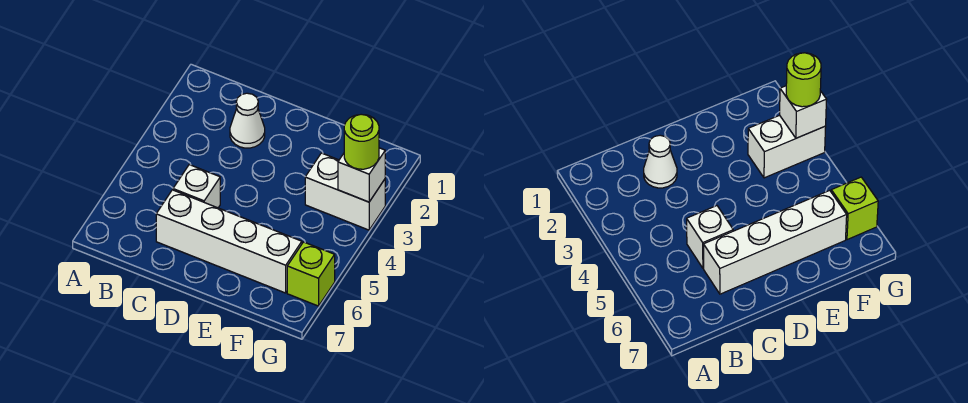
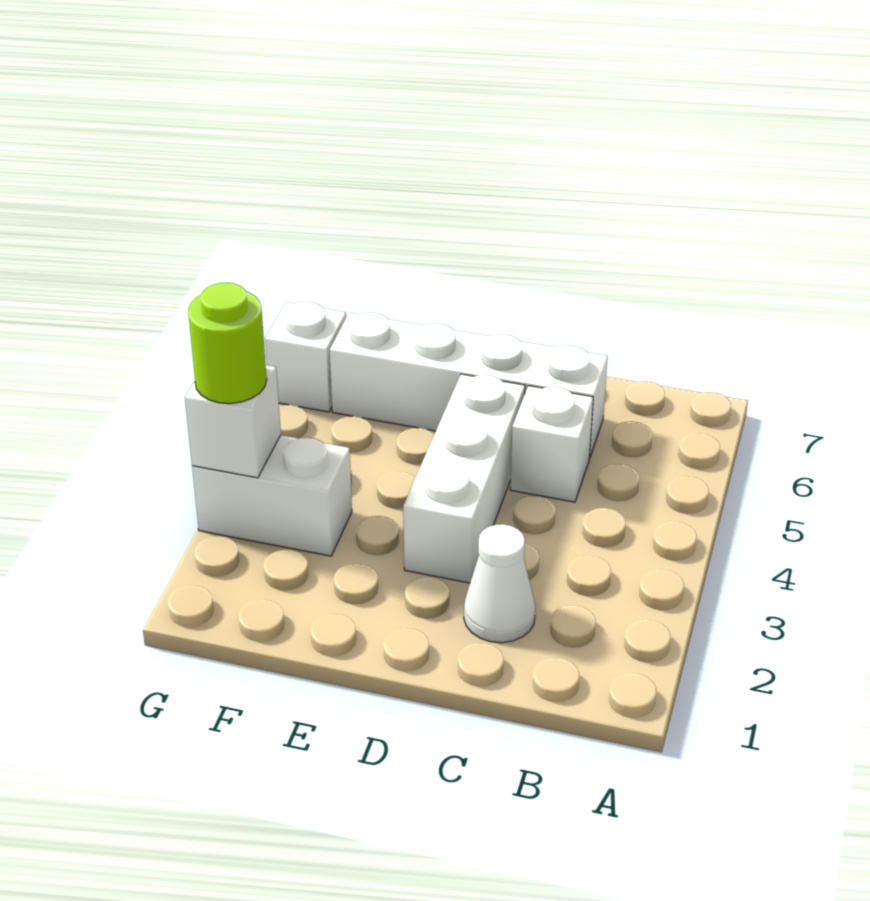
none -> white brick D3:D5 level 1
lime brick G6 level 1 -> white brick G6 level 1

